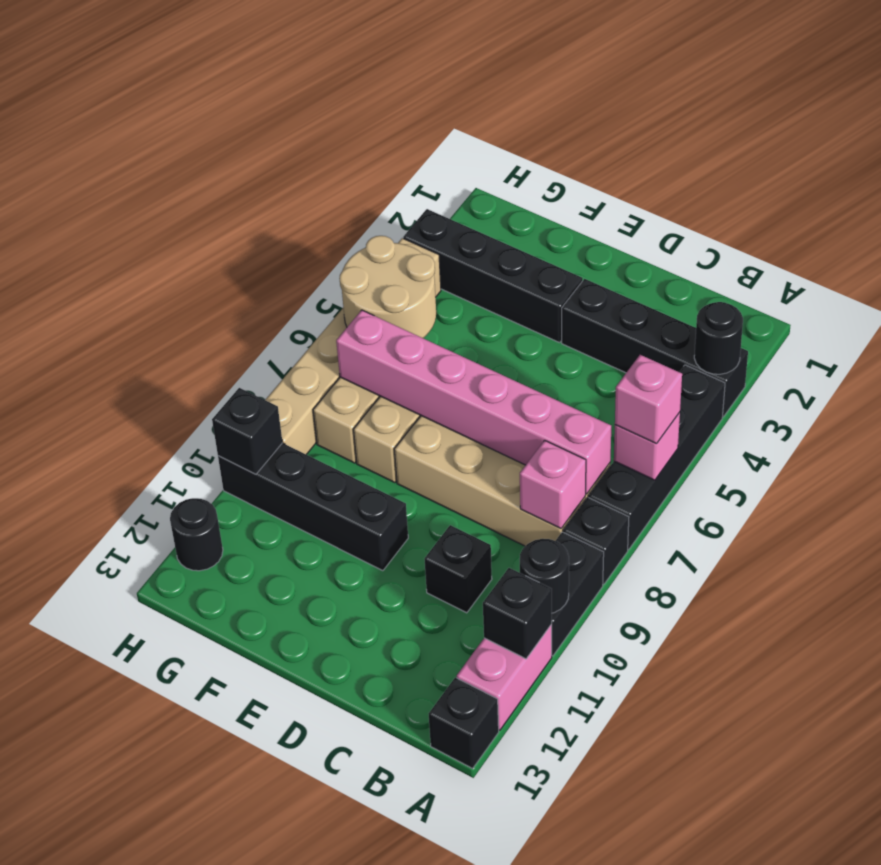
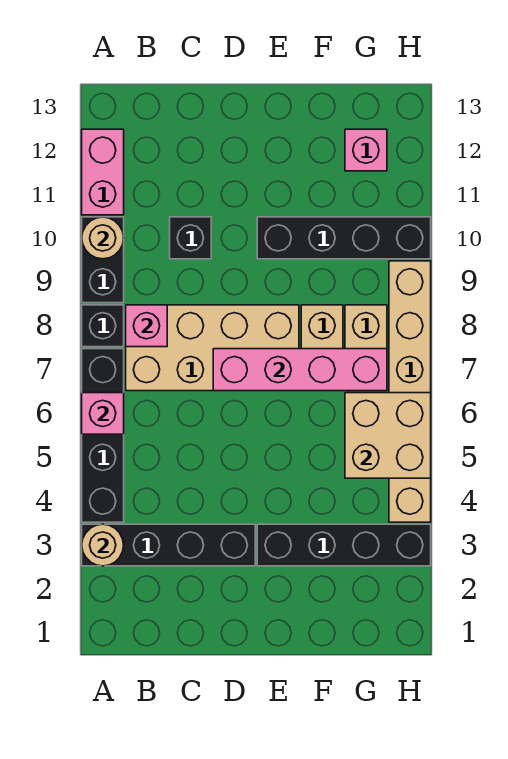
black round brick A3 level 2 -> tan round brick A3 level 2
pink brick A6 level 3 -> pink brick G12 level 1
black round brick A10 level 2 -> tan round brick A10 level 2
black brick A11 level 2 -> none
black brick A13 level 1 -> none
pink brick B7:G7 level 2 -> pink brick D7:G7 level 2
tan round brick G5:H6 level 2 -> tan brick G5:H6 level 2
black brick H10 level 2 -> none
black round brick H12 level 1 -> none

